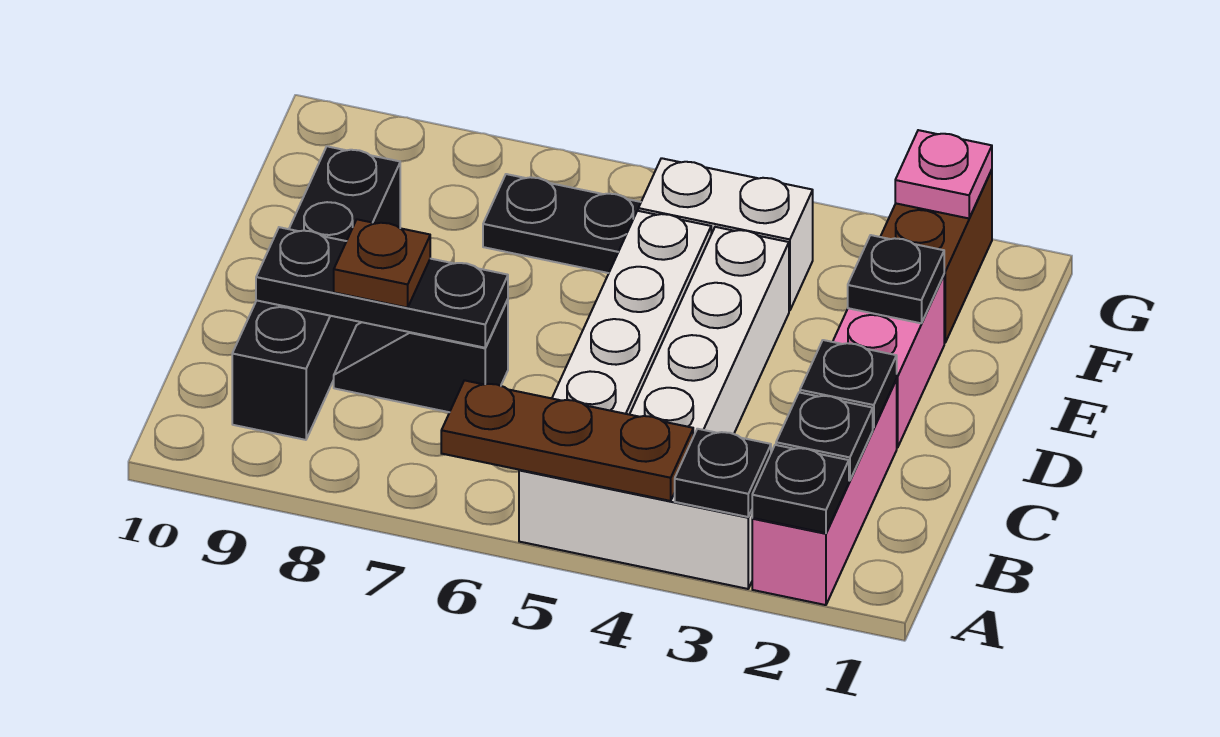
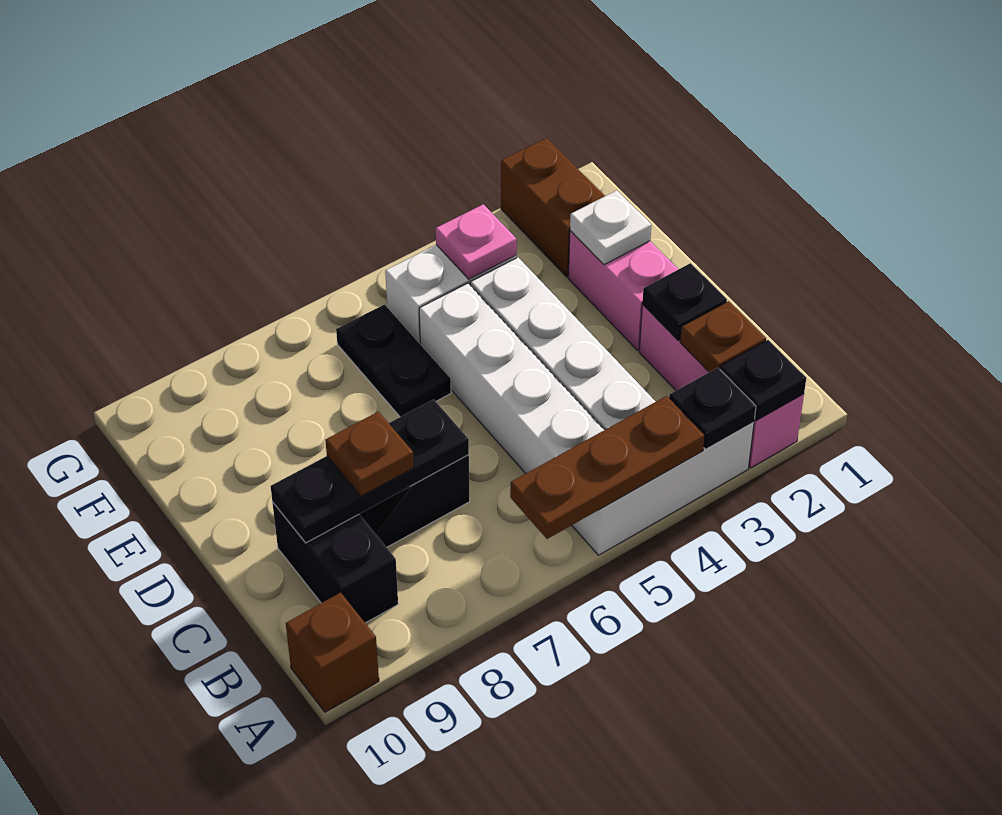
none -> brown brick A10 level 1
black plate B2 level 2 -> brown plate B2 level 2
black brick B9:E9 level 1 -> black brick B9:C9 level 1
black plate E2 level 2 -> white plate E2 level 2
black plate F6:F7 level 1 -> black plate E6:F6 level 1
pink plate G2 level 2 -> pink plate F4 level 2

